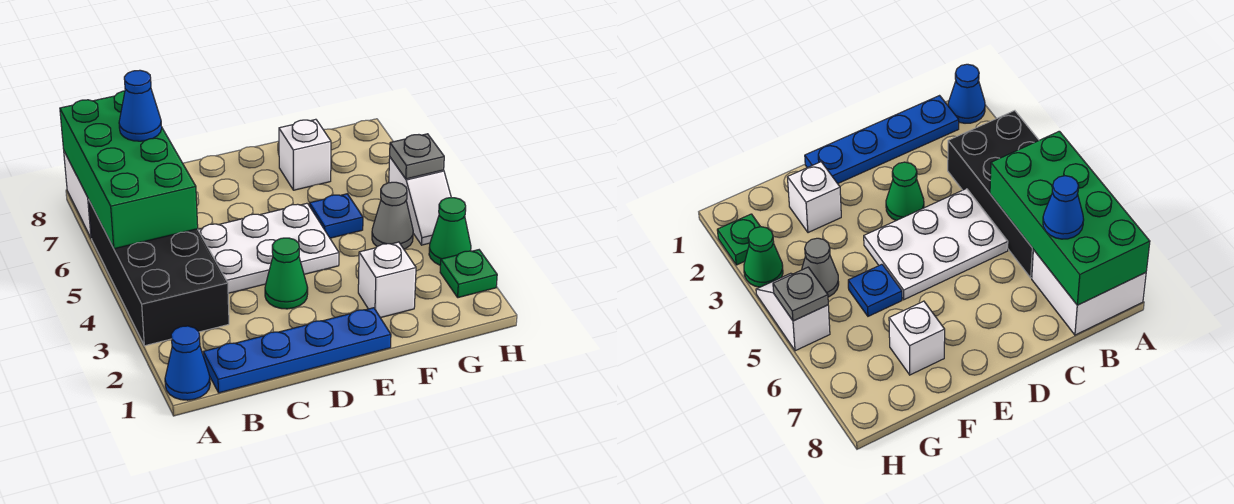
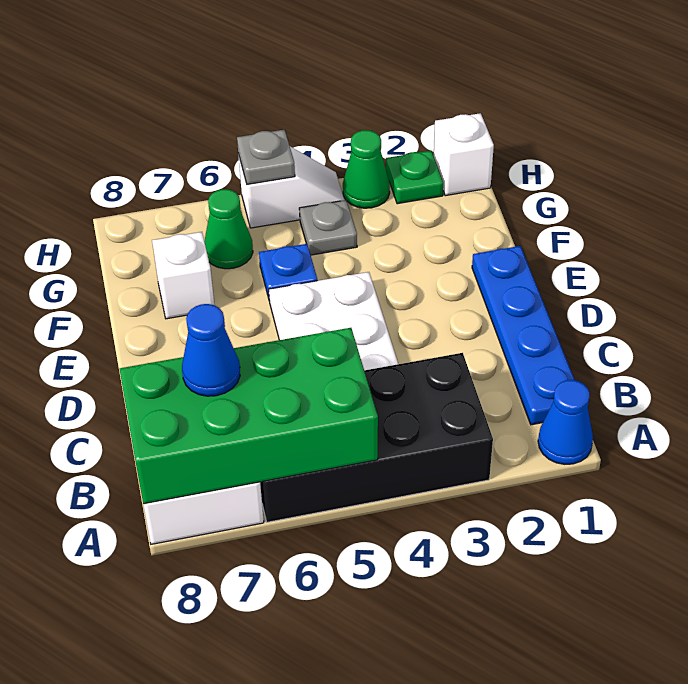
green cone D3 level 1 -> green cone G6 level 1
white brick F2 level 1 -> white brick H1 level 1
grey cone G4 level 1 -> grey plate G4 level 1

